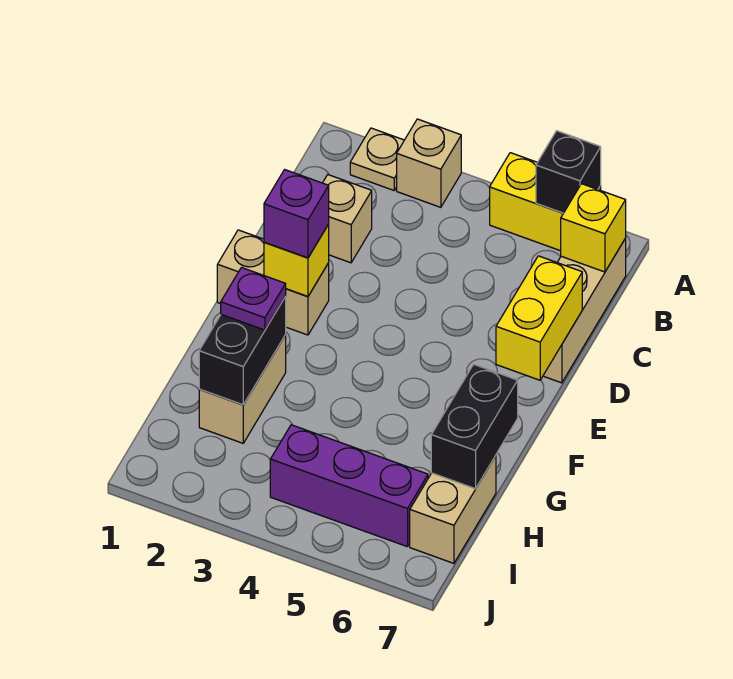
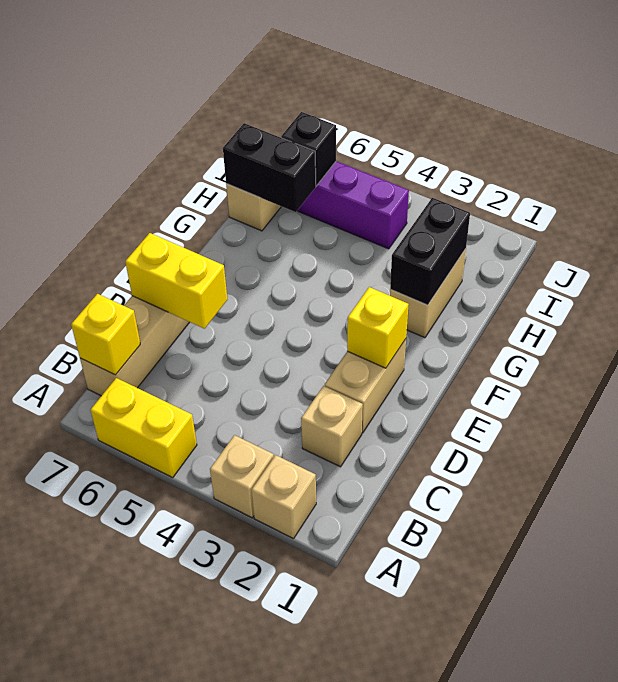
tan plate A2 level 1 -> tan brick A2 level 1
black brick A6 level 2 -> black brick I6 level 2
yellow brick D7:E7 level 2 -> yellow brick D6:D7 level 2
tan brick E1:E2 level 1 -> tan brick D2:E2 level 1
purple brick E2 level 3 -> none
purple plate G2 level 3 -> none
black brick G7:H7 level 2 -> black brick H6:H7 level 2

